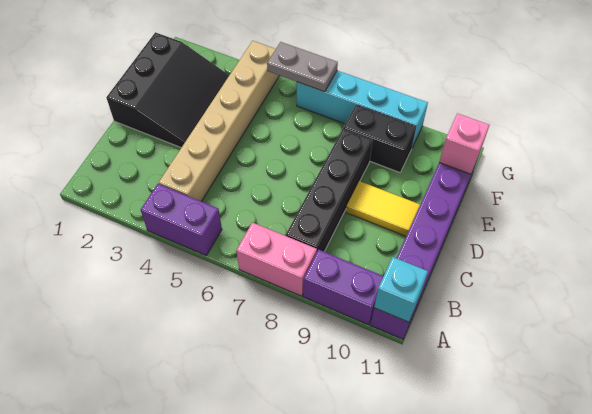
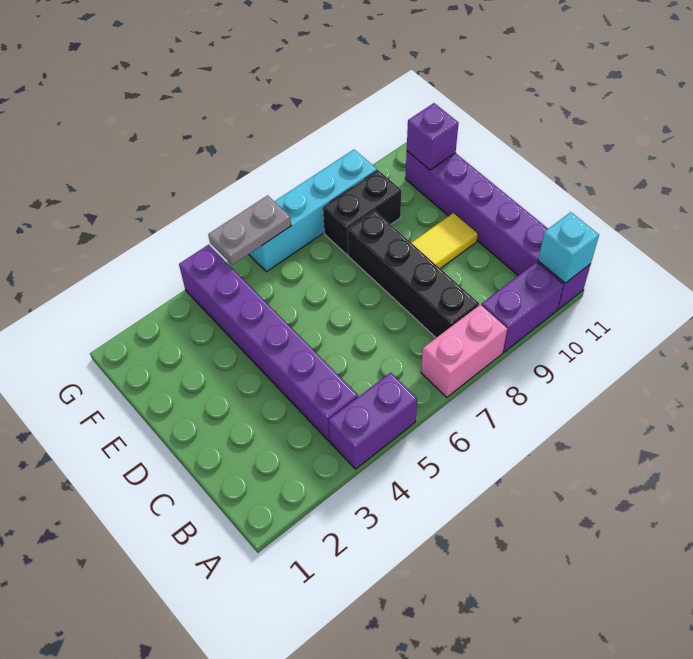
tan brick B4:G4 level 1 -> purple brick B4:G4 level 1
black slope D1:F3 level 1 top 1 -> none
pink brick F11 level 2 -> purple brick F11 level 2

